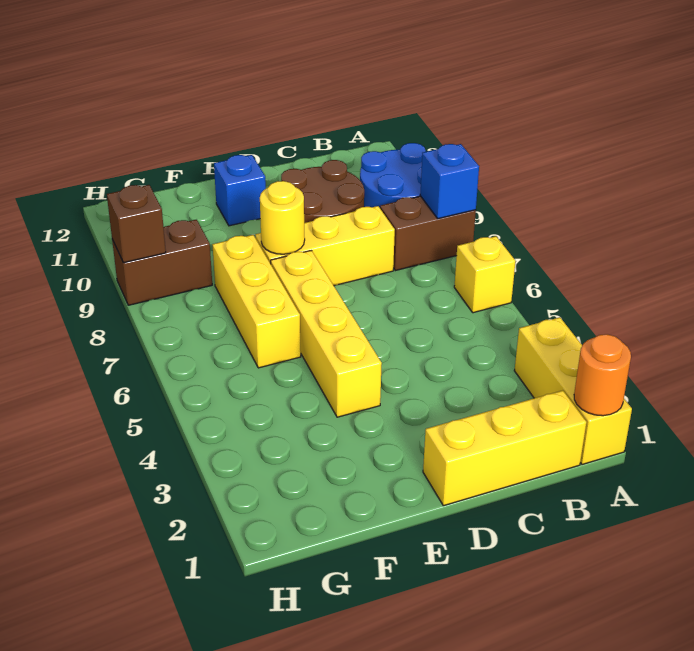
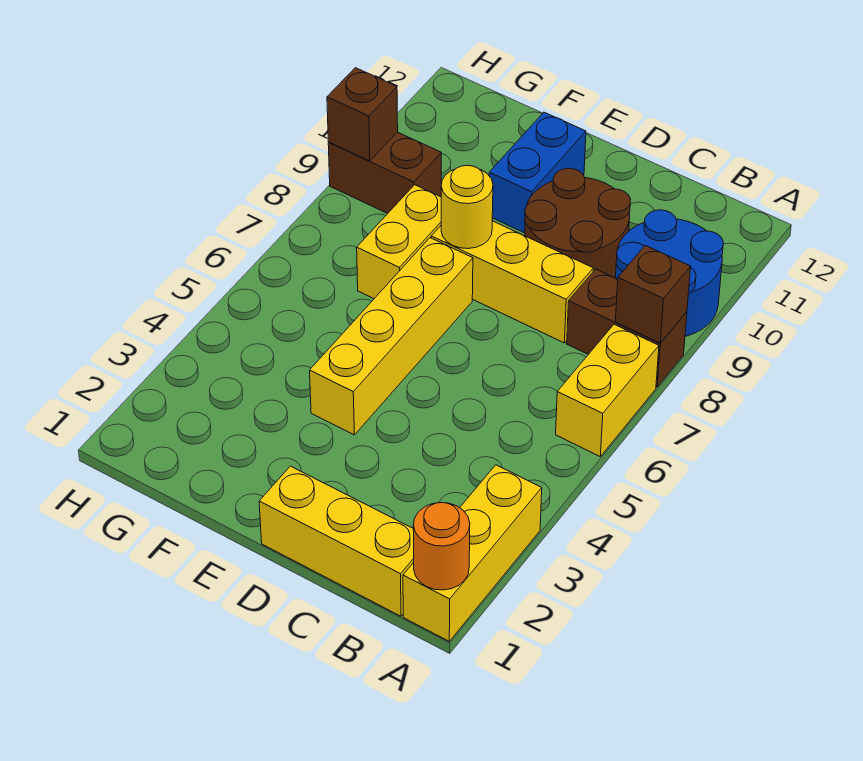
yellow brick A6 level 1 -> yellow brick A6:A7 level 1
blue brick A8 level 2 -> brown brick A8 level 2
blue brick E11 level 1 -> blue brick E10:E11 level 1
yellow brick F6:F8 level 1 -> yellow brick F7:F8 level 1

